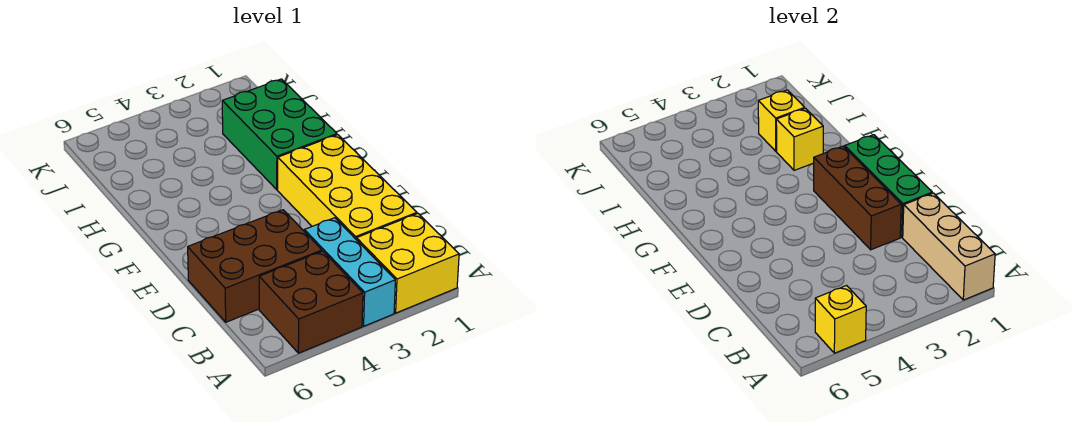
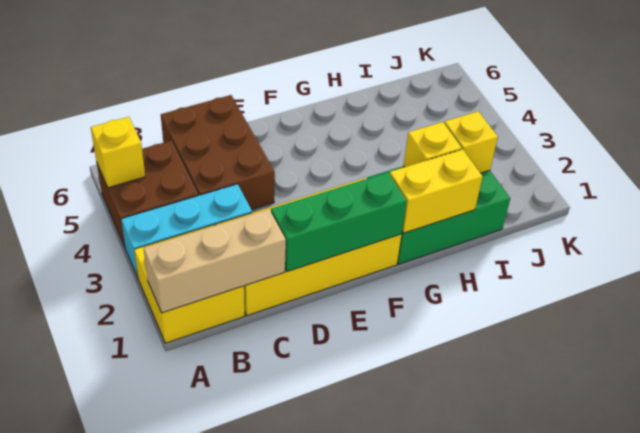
brown brick D2:F2 level 2 -> none
none -> yellow brick G1:H1 level 2

